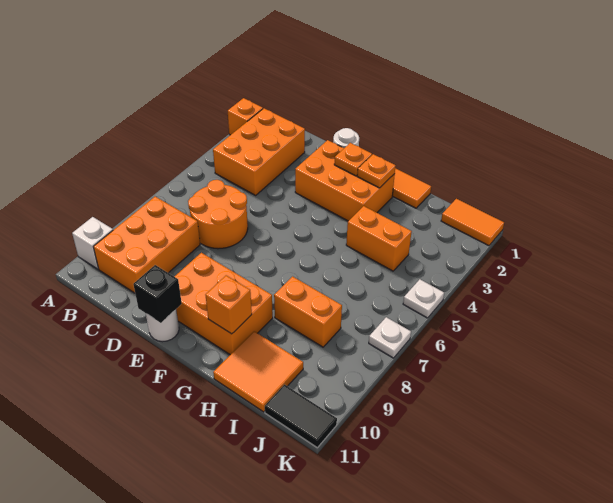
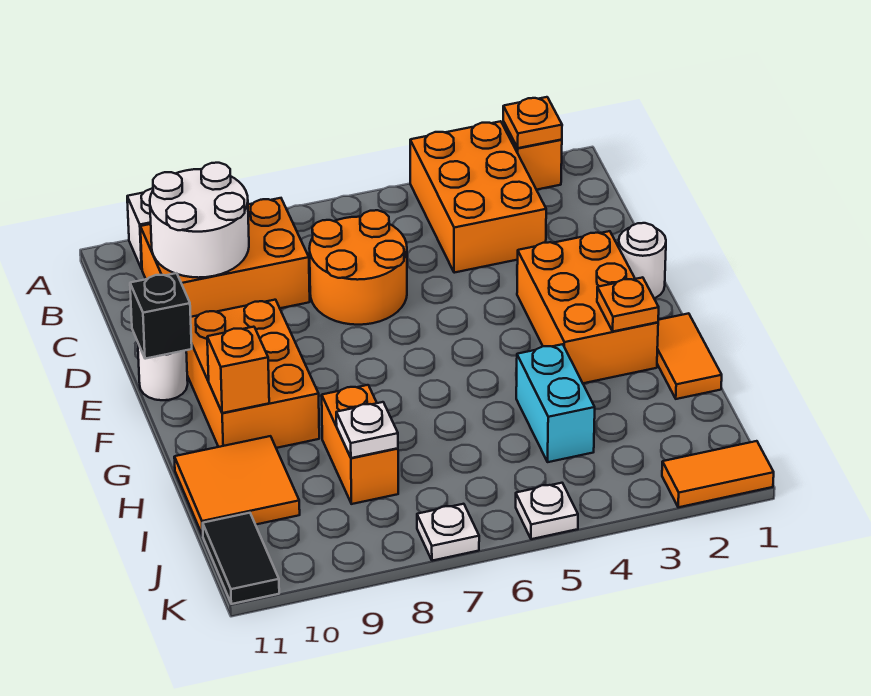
orange brick B2:C4 level 1 -> orange brick A3:C4 level 1
none -> white round brick B9:C10 level 2
orange plate F2 level 2 -> orange plate A2 level 2
orange brick H4:I4 level 1 -> cyan brick H4:I4 level 1
none -> white plate I8 level 2
orange tile J1:K1 level 1 -> orange tile K1:K2 level 1

